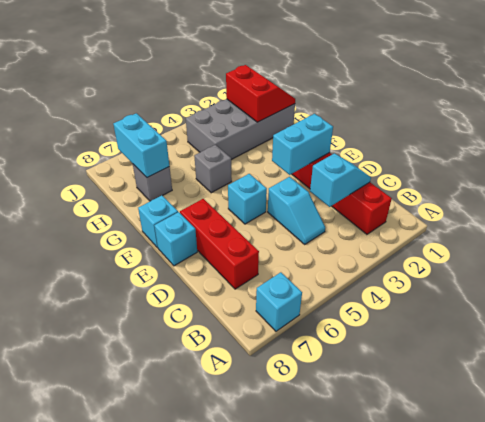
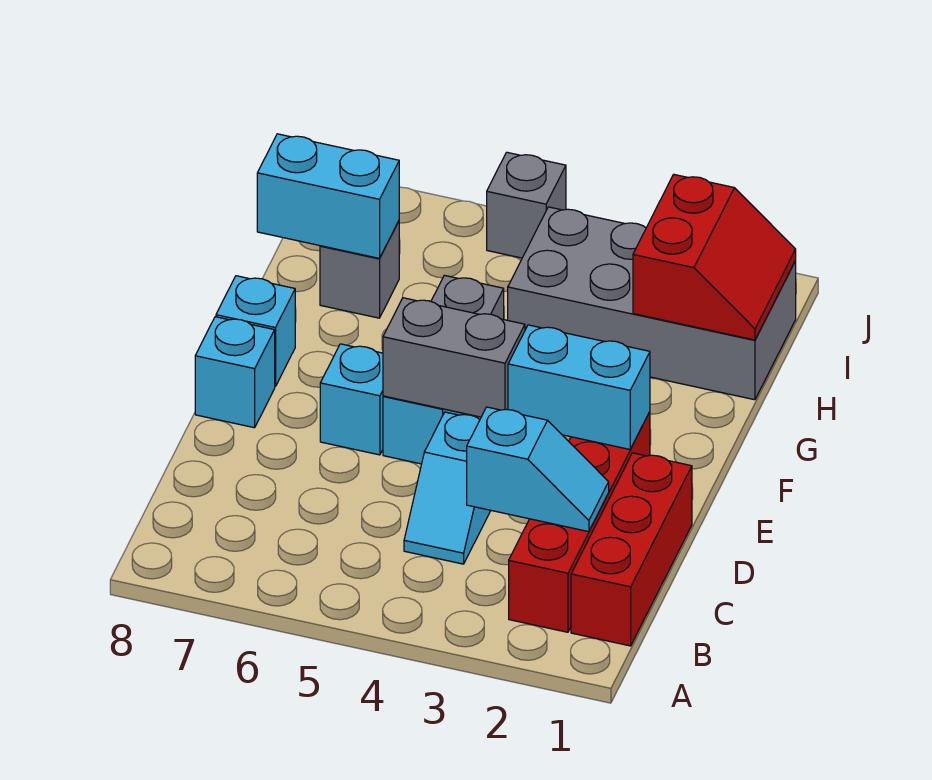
cyan brick A7 level 1 -> cyan brick E6 level 1
red brick C7:E7 level 1 -> red brick B1:D1 level 1
none -> grey brick E4:E5 level 2
cyan brick H7:I7 level 2 -> cyan brick H7:H8 level 2
none -> grey brick J5 level 1

